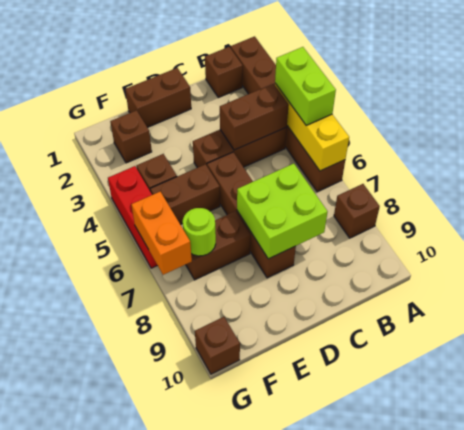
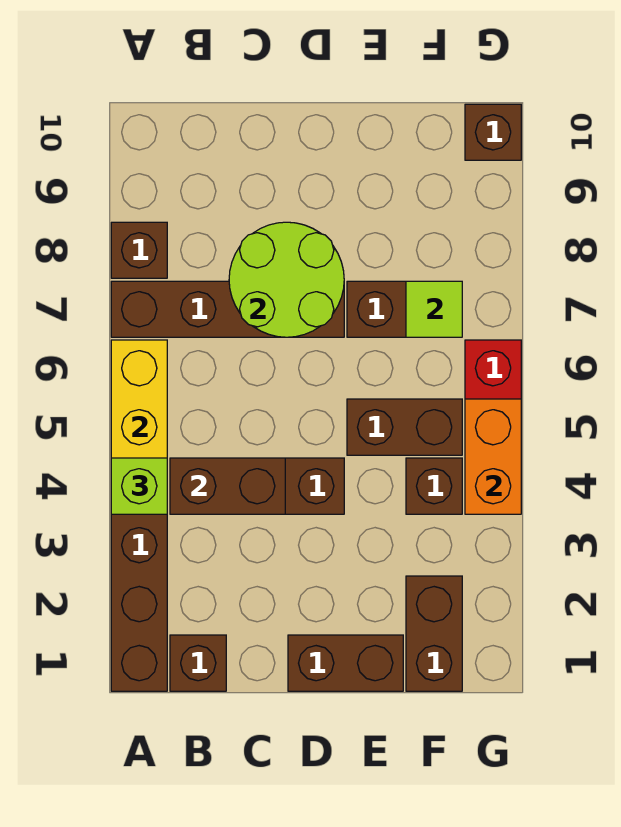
lime brick A4:A5 level 3 -> lime brick A4 level 3
lime brick C7:D8 level 2 -> lime round brick C7:D8 level 2
brown brick D5:D8 level 1 -> brown brick A7:D7 level 1
brown brick F2 level 1 -> brown brick F1:F2 level 1
lime round brick F7 level 2 -> lime tile F7 level 2
orange brick G6:G7 level 2 -> orange brick G4:G5 level 2

